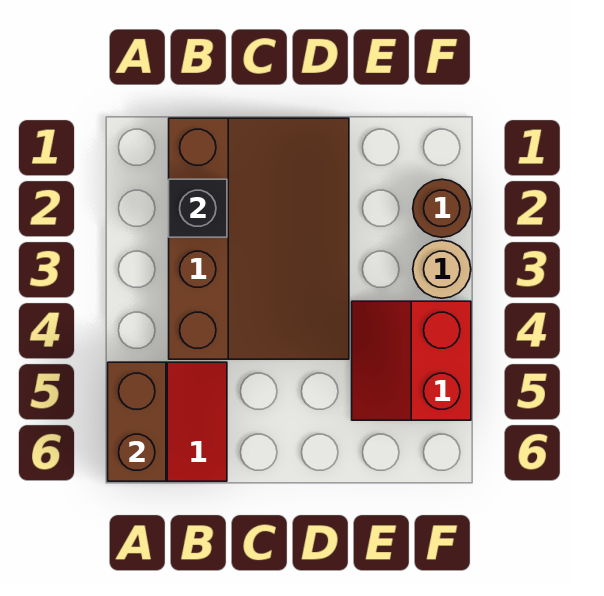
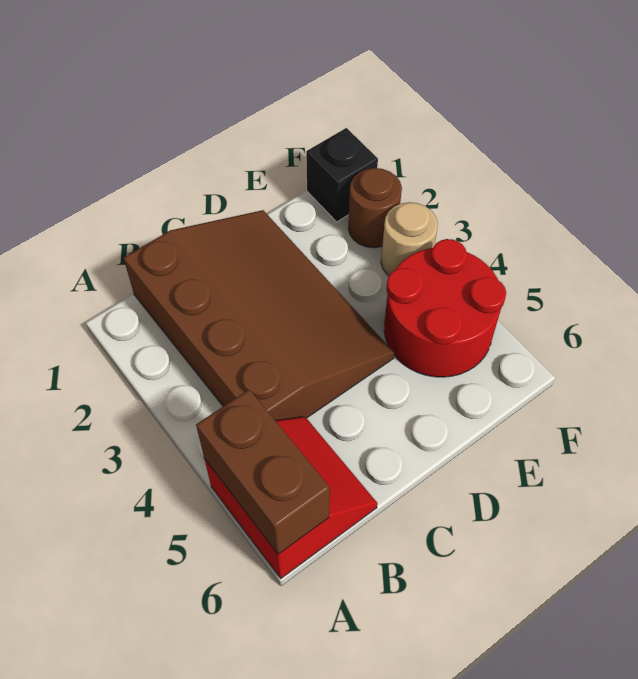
black brick B2 level 2 -> black brick F1 level 1
red slope E4:F5 level 1 top F -> red round brick E4:F5 level 1

